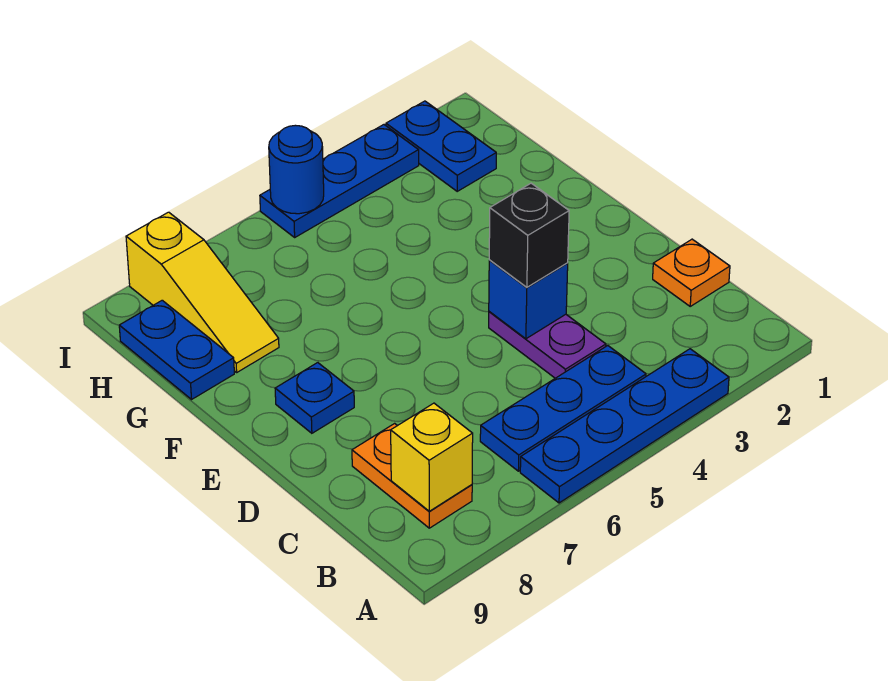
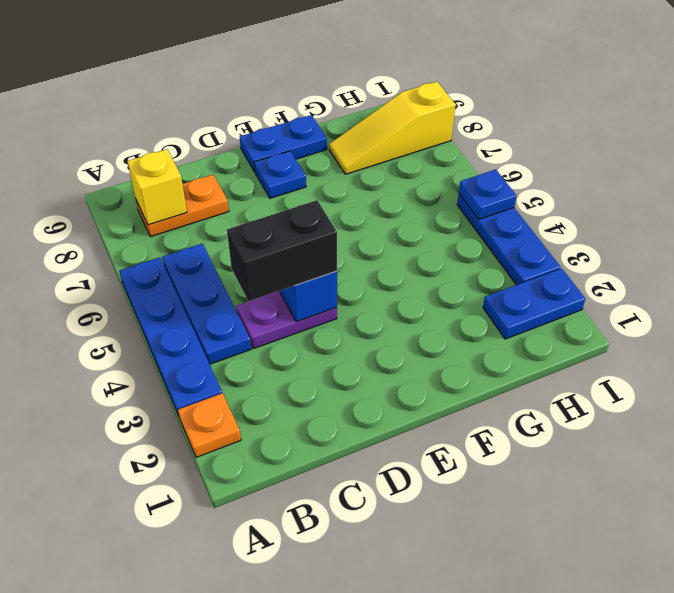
orange plate C1 level 1 -> orange plate A2 level 1
black brick D4 level 3 -> black brick C4:D4 level 3
blue plate G9:H9 level 1 -> blue plate E9:F9 level 1
blue round brick I5 level 2 -> blue plate I5 level 2

